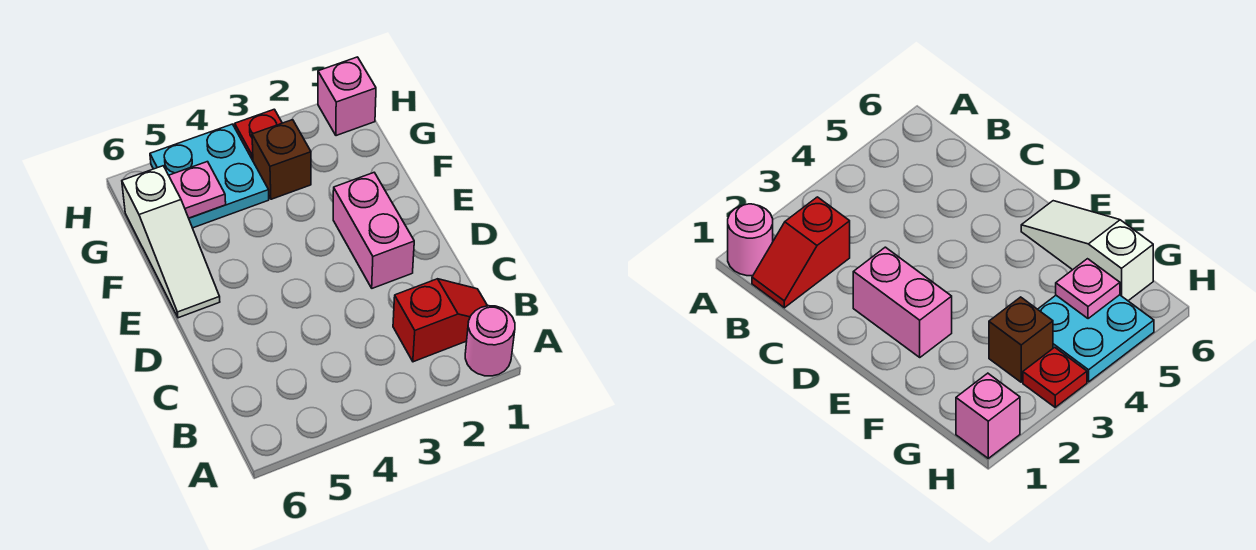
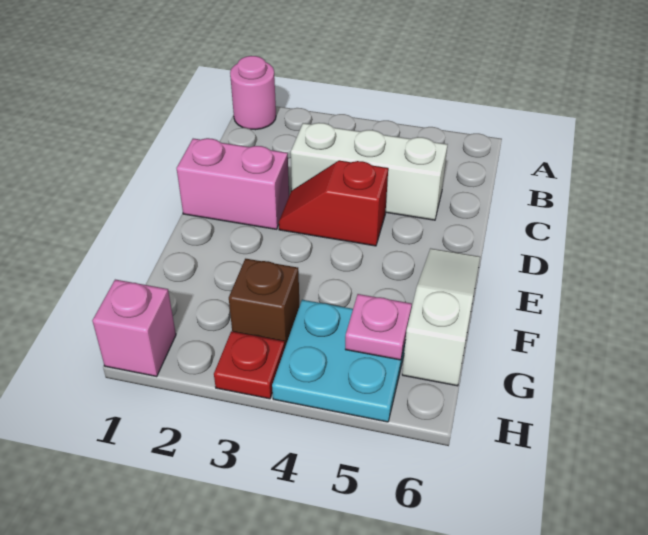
red slope B1:B2 level 1 top 2 -> red slope D3:D4 level 1 top 4
none -> white brick C3:C5 level 1
pink brick D2:E2 level 1 -> pink brick D1:D2 level 1

